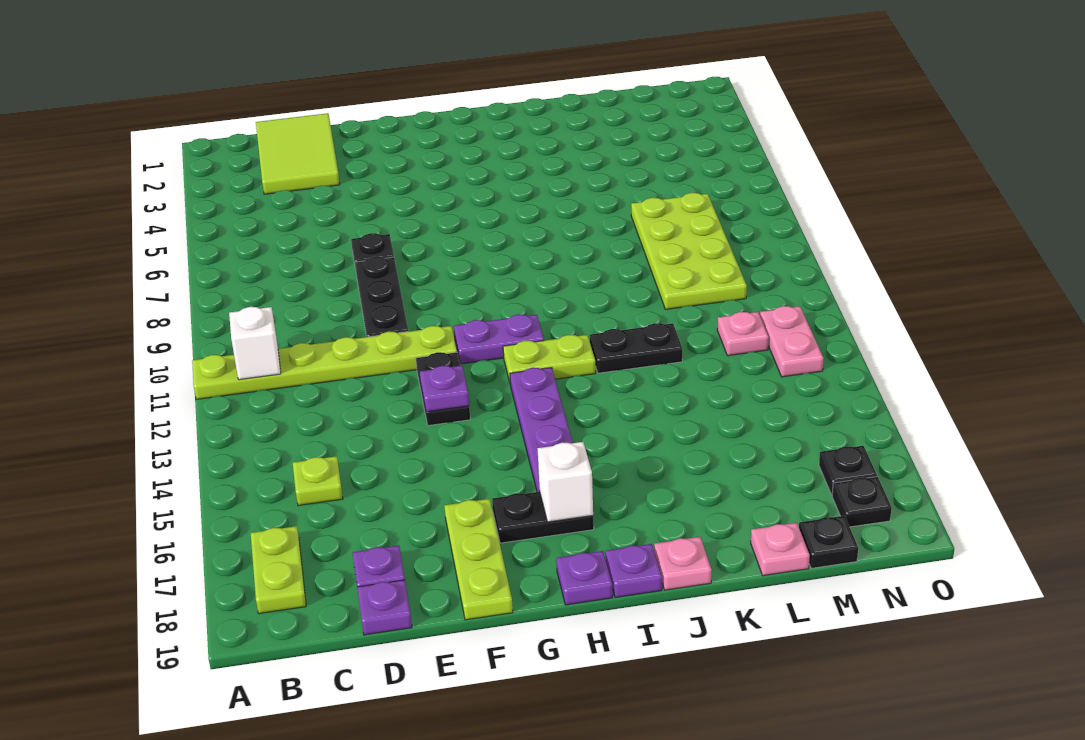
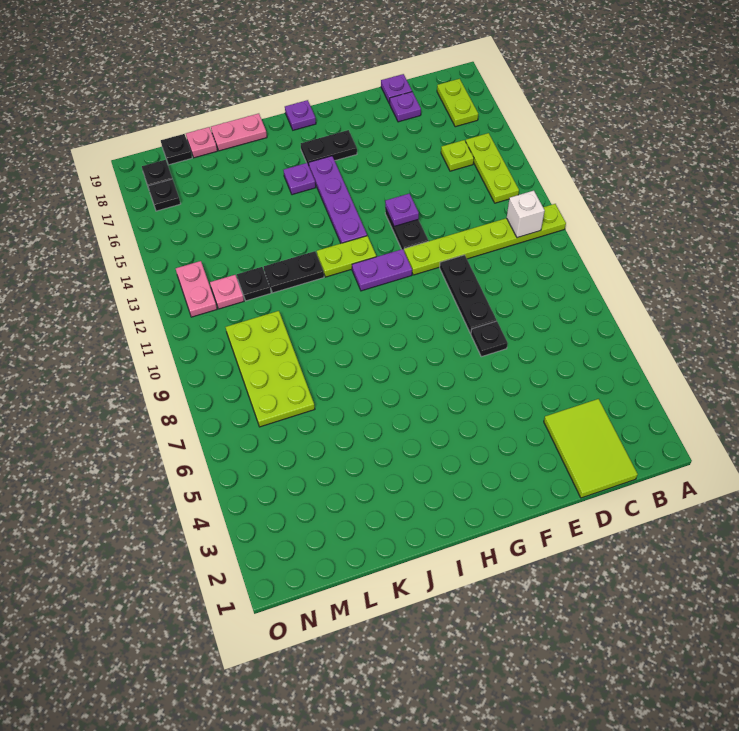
lime plate F17:F19 level 1 -> lime plate B13:B15 level 1
white brick H17 level 2 -> none
purple plate I19 level 1 -> purple plate I16 level 1
pink plate J19 level 1 -> pink plate J19:K19 level 1
none -> black plate L12 level 1

